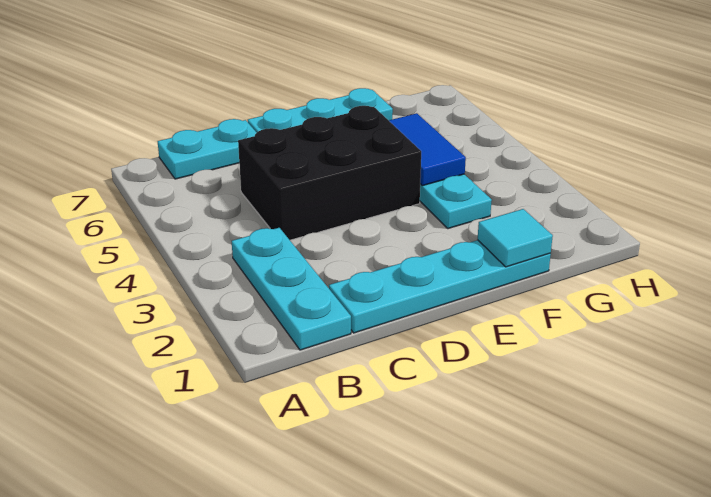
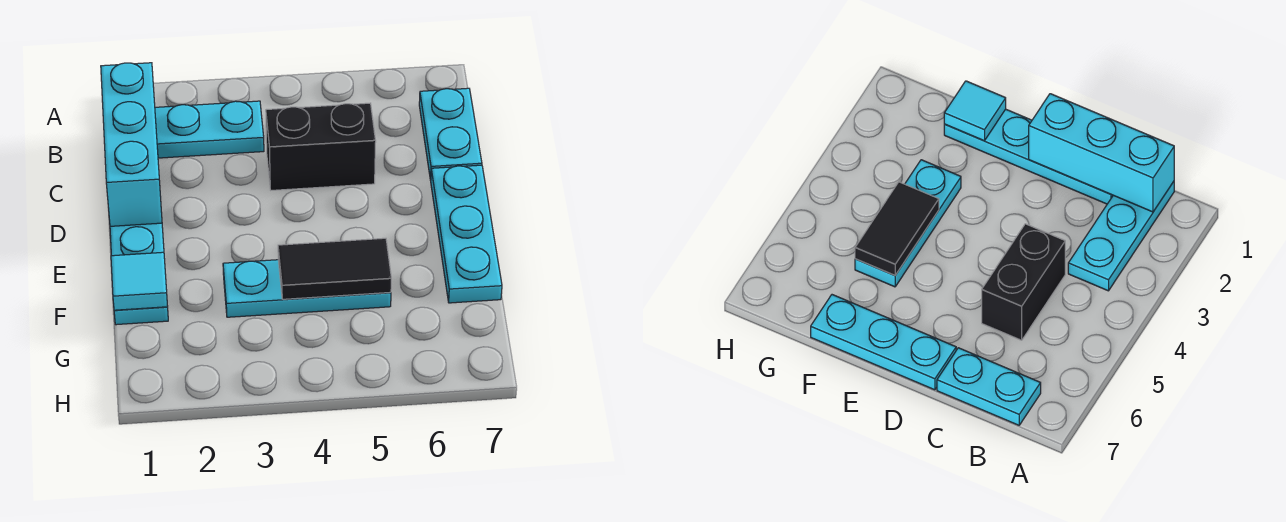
none -> cyan brick B1:D1 level 2
black brick C4:E5 level 1 -> black brick C4:C5 level 1
blue tile F4:F5 level 2 -> black tile F4:F5 level 2

